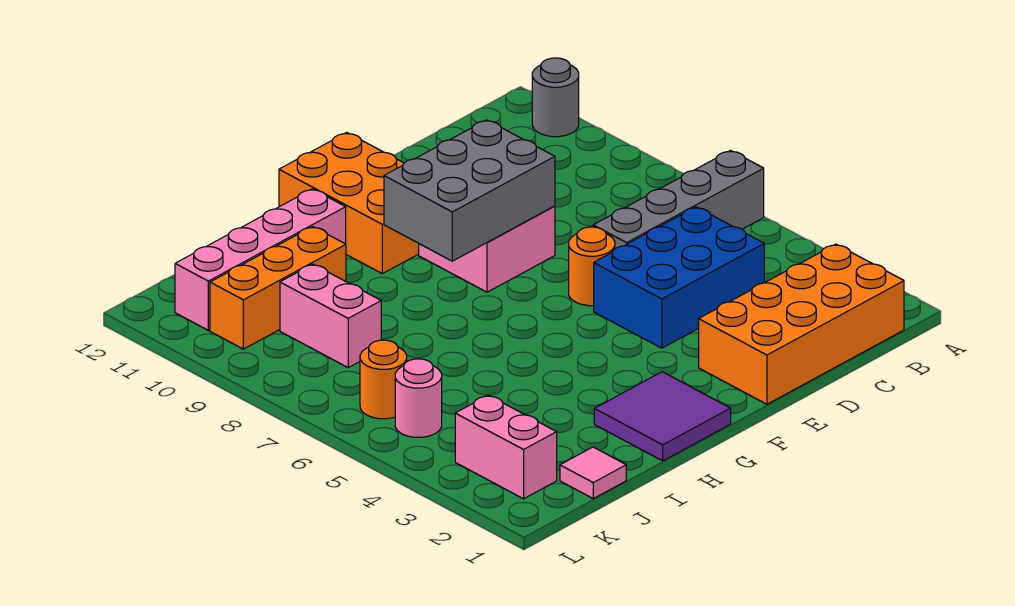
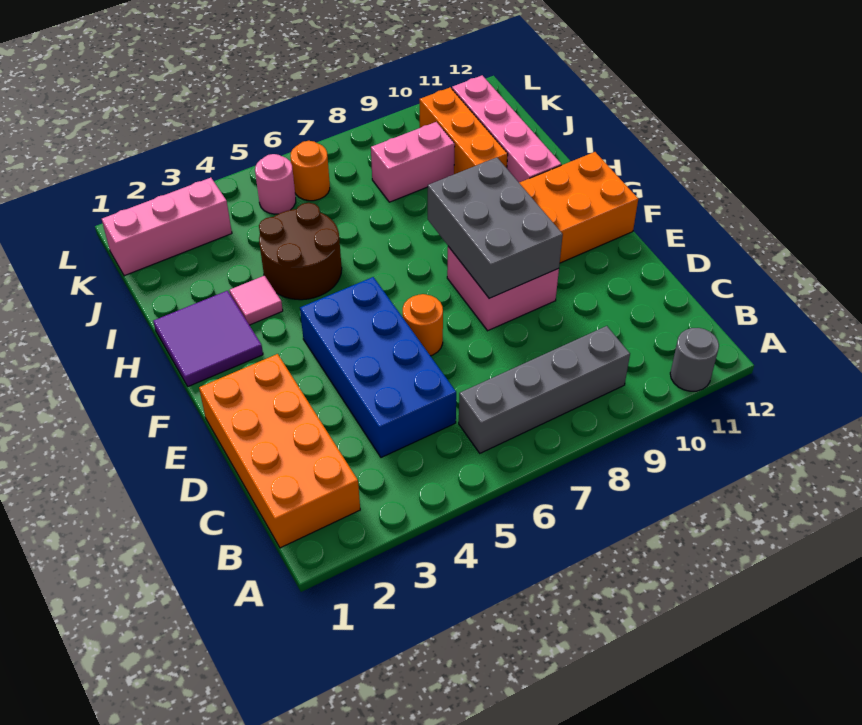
grey brick A6:D6 level 1 -> grey brick B6:B9 level 1
blue brick C4:E5 level 1 -> blue brick C4:F5 level 1
none -> brown round brick H4:I5 level 1
pink tile J1 level 1 -> pink tile H3 level 1
pink brick K2:K3 level 1 -> pink brick K1:K3 level 1

